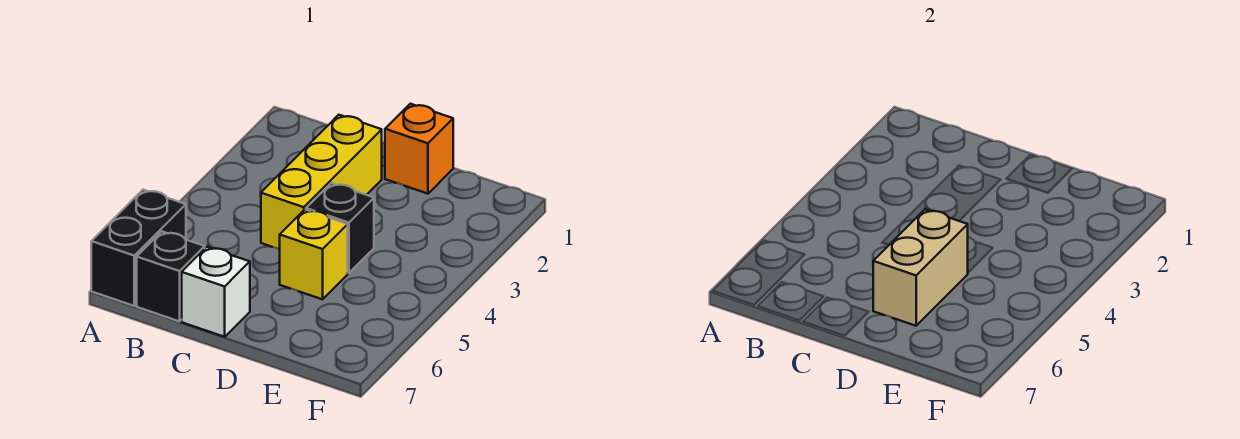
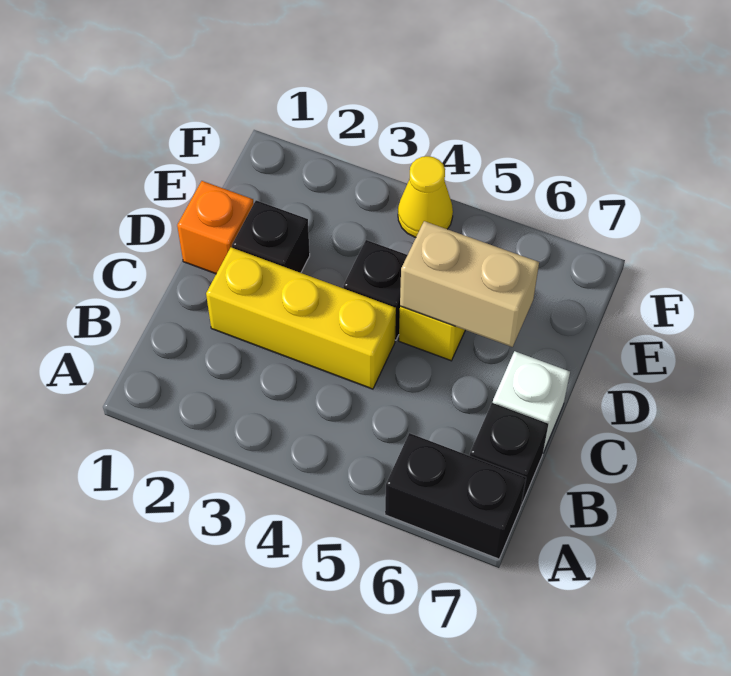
none -> black brick D2 level 1
none -> yellow cone F4 level 1

